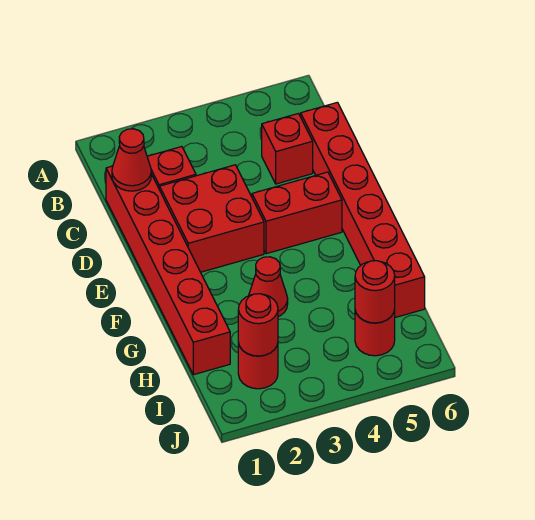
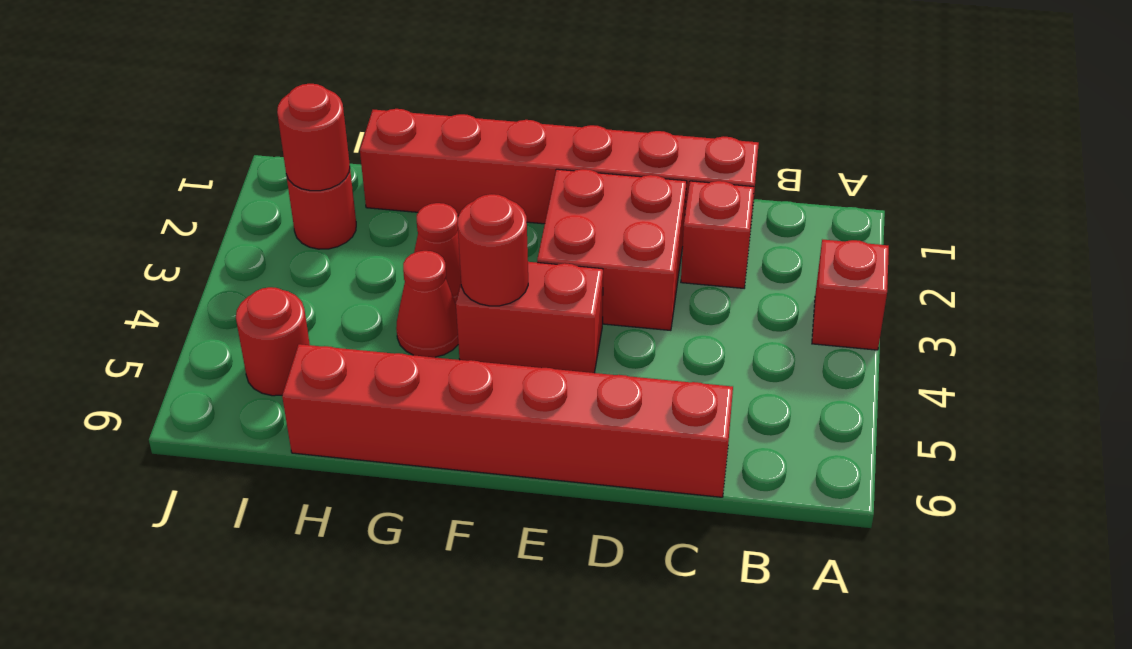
red cone C1 level 2 -> red cone G4 level 1
red brick C5 level 1 -> red brick A3 level 1
red brick E4:E5 level 1 -> red brick E4:F4 level 1
red round brick I5 level 2 -> red round brick F4 level 2

